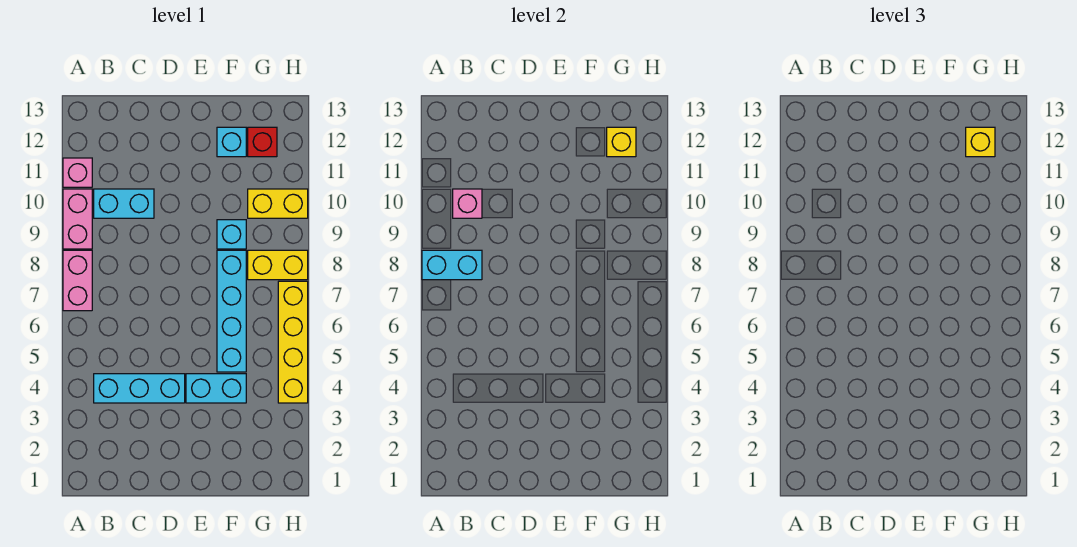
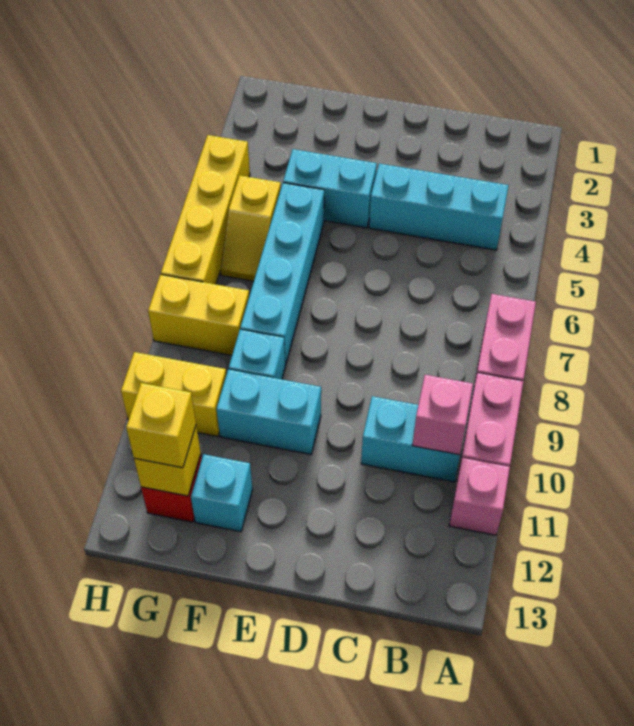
cyan brick A8:B8 level 2 -> cyan brick E10:F10 level 1
none -> yellow slope G5:G6 level 1 top 5

